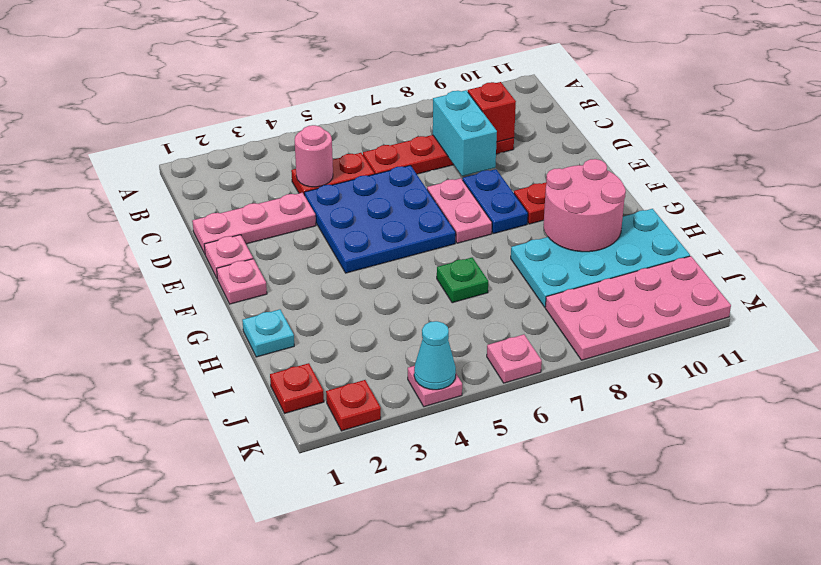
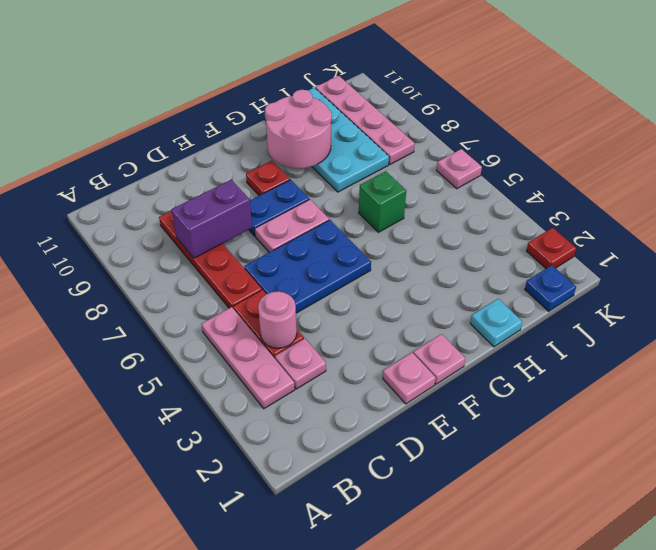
cyan brick C8:D8 level 2 -> purple brick C8:D8 level 2
red brick C9 level 2 -> none
pink plate D1:D3 level 1 -> pink plate B3:B5 level 1
blue plate D4:F6 level 1 -> blue plate D5:F6 level 1
green plate H6 level 1 -> green brick H6 level 1
red plate J1 level 1 -> blue plate J1 level 1
pink plate J8:K11 level 1 -> pink plate J8:J11 level 1
pink plate K4 level 1 -> pink plate C3 level 1
cyan cone K4 level 2 -> none

